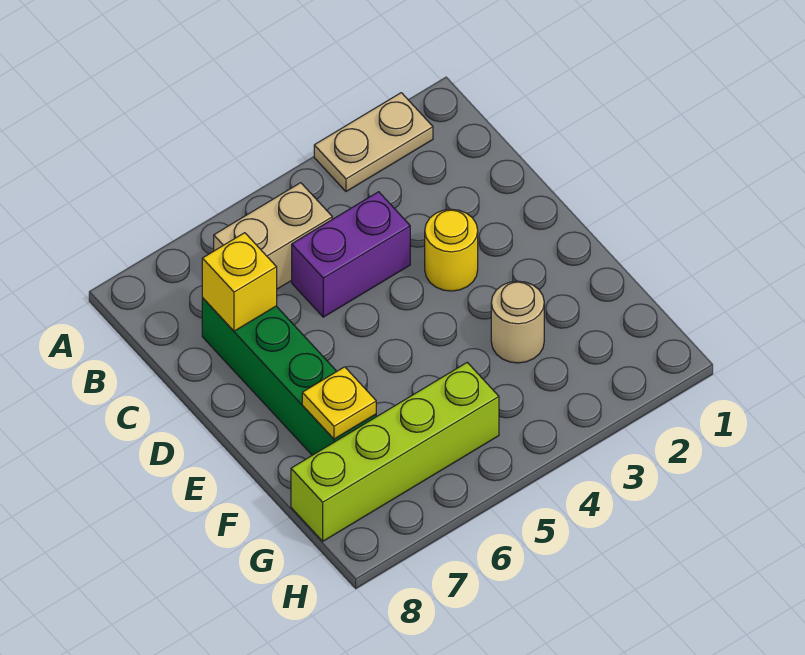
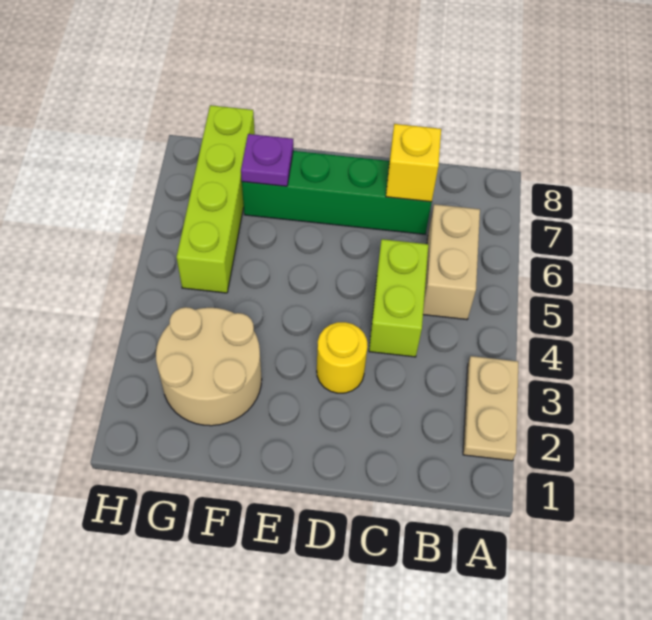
purple brick C4:C5 level 1 -> lime brick C4:C5 level 1
tan round brick F3 level 1 -> tan round brick F2:G3 level 1
yellow plate F7 level 2 -> purple plate F7 level 2

